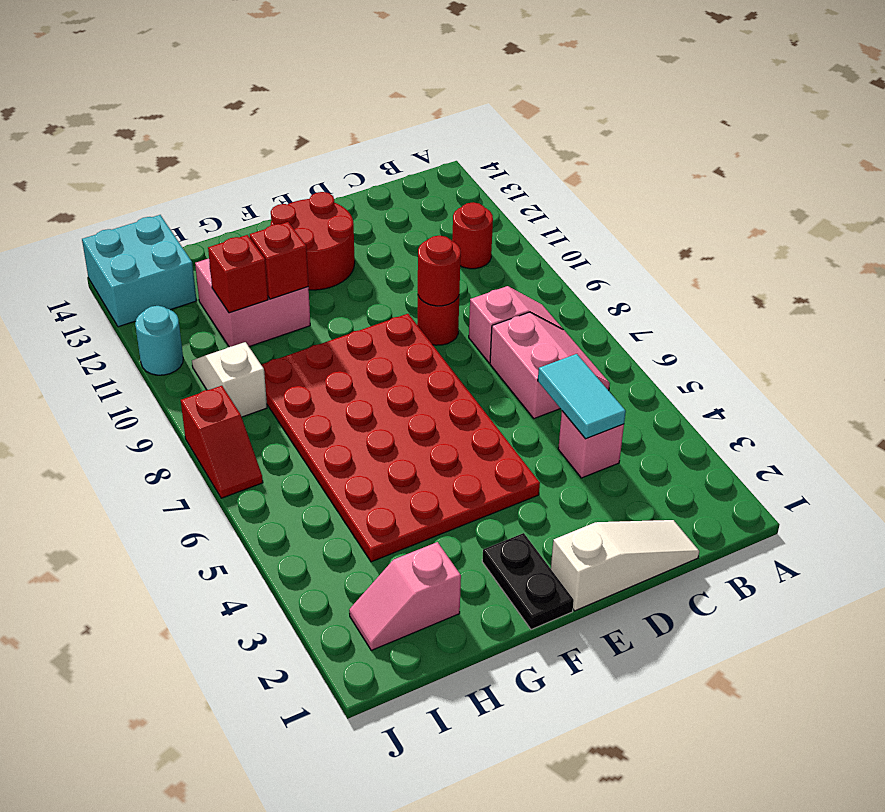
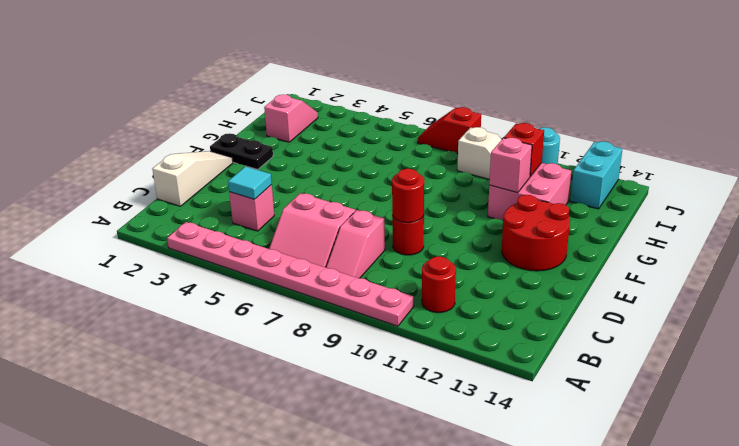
none -> pink plate A3:A10 level 1
white slope C1:E1 level 1 top E -> white slope C1:E1 level 1 top C
cyan tile C4:C5 level 2 -> cyan tile C4 level 2
red plate E4:H9 level 1 -> none
red brick G11 level 2 -> pink brick G11 level 2
cyan brick I13:J14 level 1 -> cyan brick I13:J13 level 1

